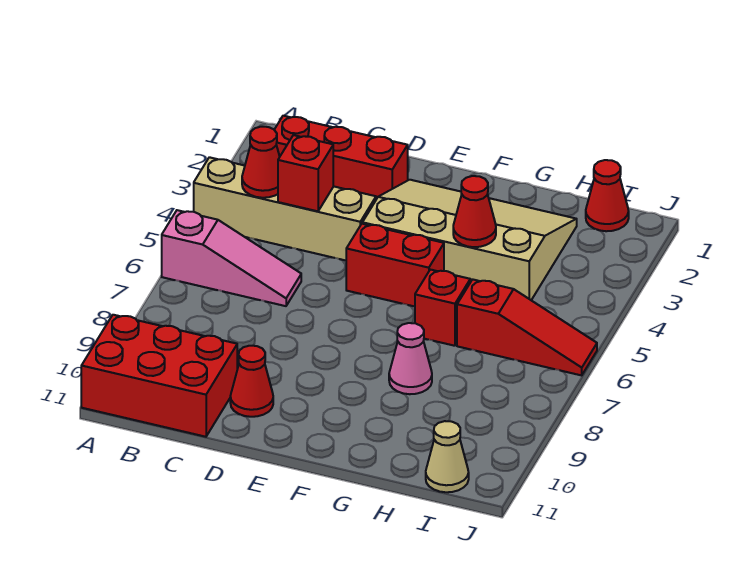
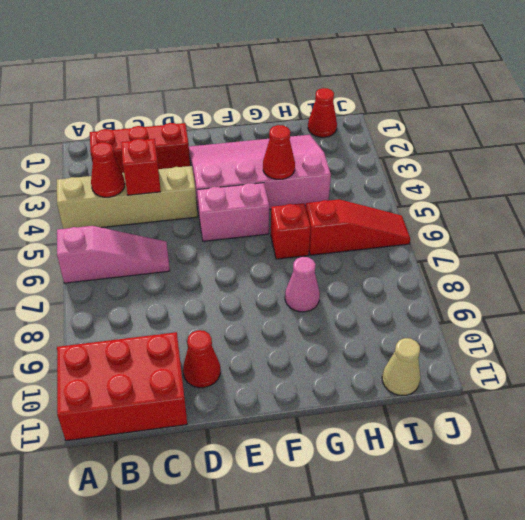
tan slope E2:H4 level 1 top 4 -> pink slope E2:H4 level 1 top 4
red brick E5:F5 level 1 -> pink brick E5:F5 level 1

